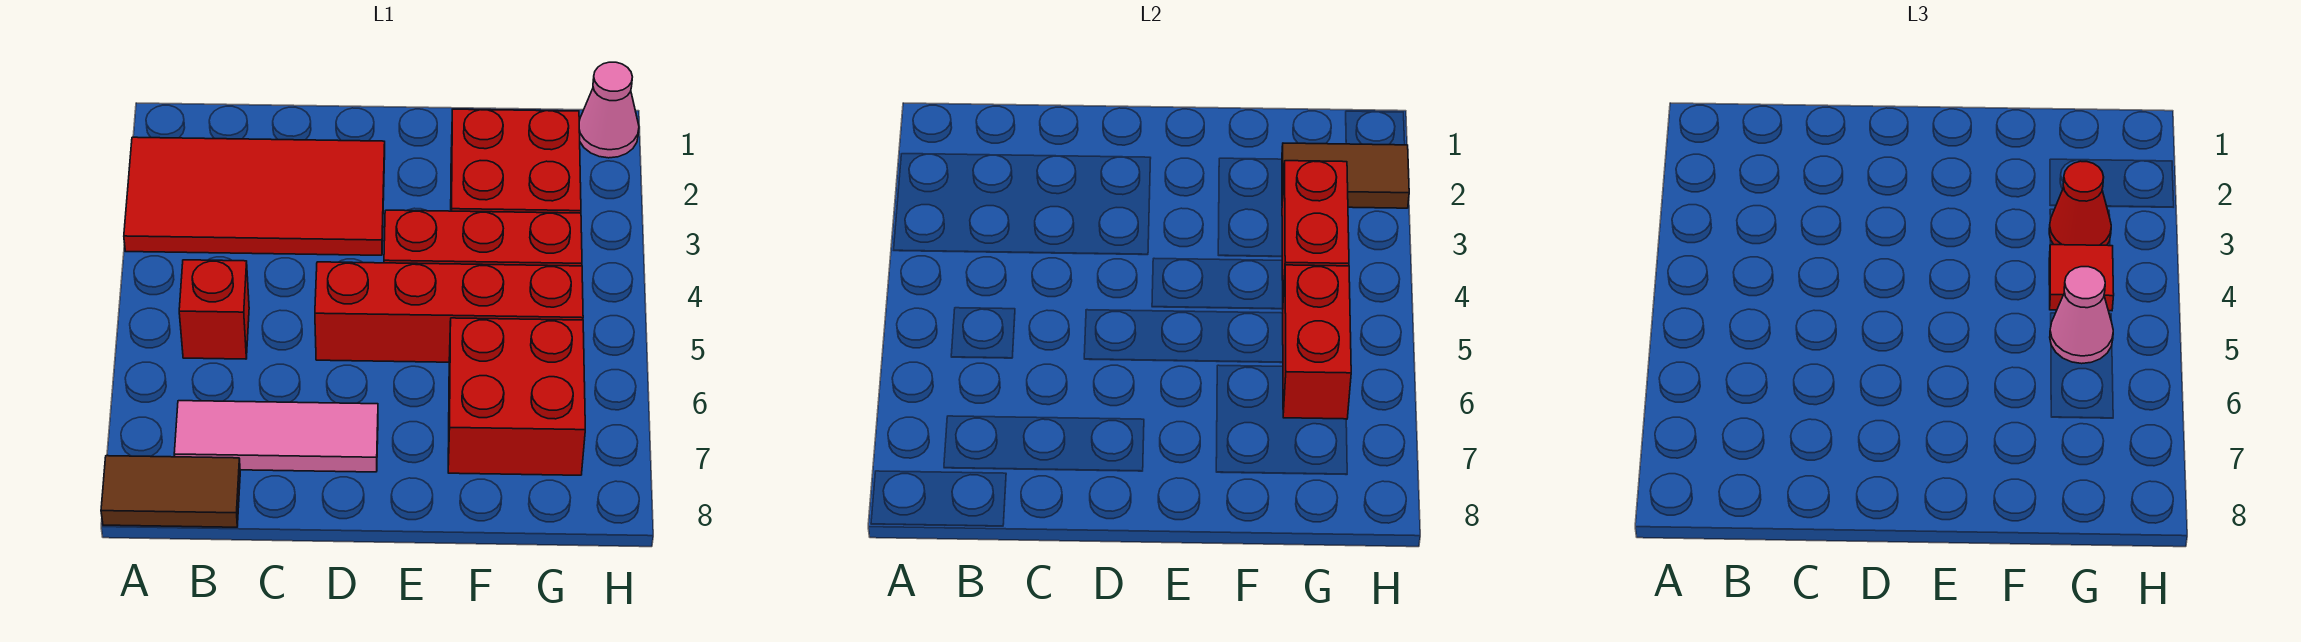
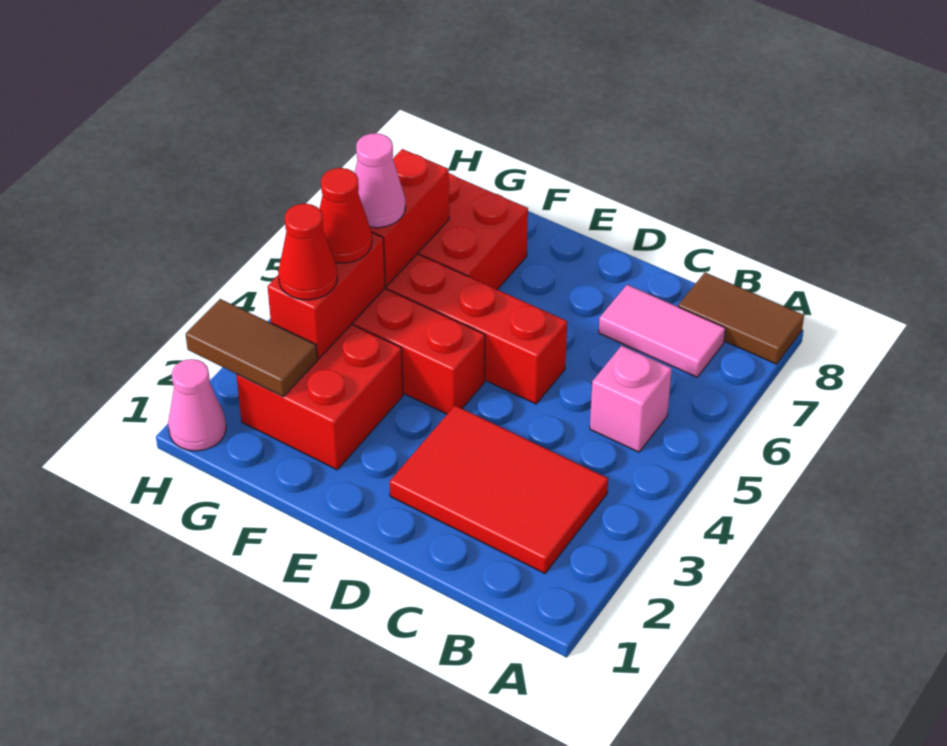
red tile A2:D3 level 1 -> red tile B2:D3 level 1
red brick B5 level 1 -> pink brick B5 level 1
pink tile B7:D7 level 1 -> pink tile B7:C7 level 1
red tile G4 level 3 -> red cone G4 level 3

